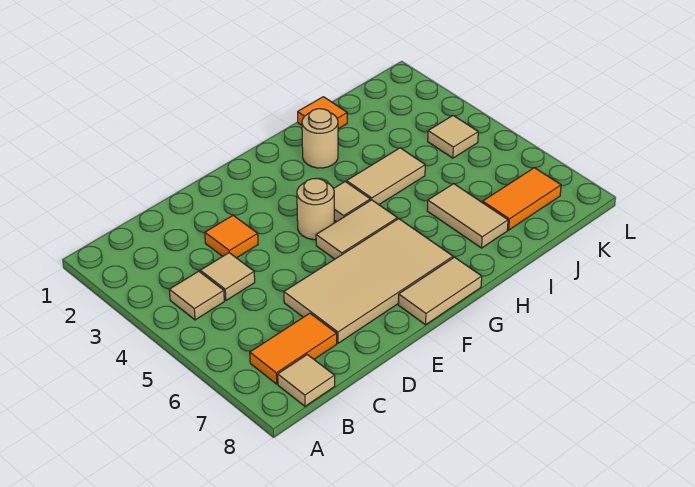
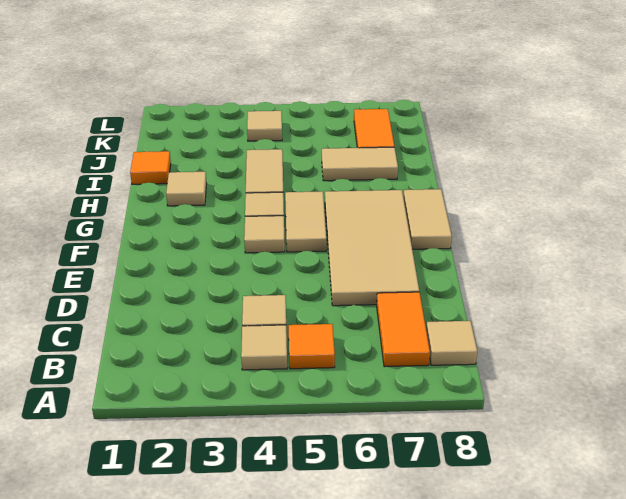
orange tile D3 level 1 -> orange tile B5 level 1
tan round brick F4 level 1 -> tan tile F4 level 1
tan round brick H2 level 1 -> tan tile H2 level 1

